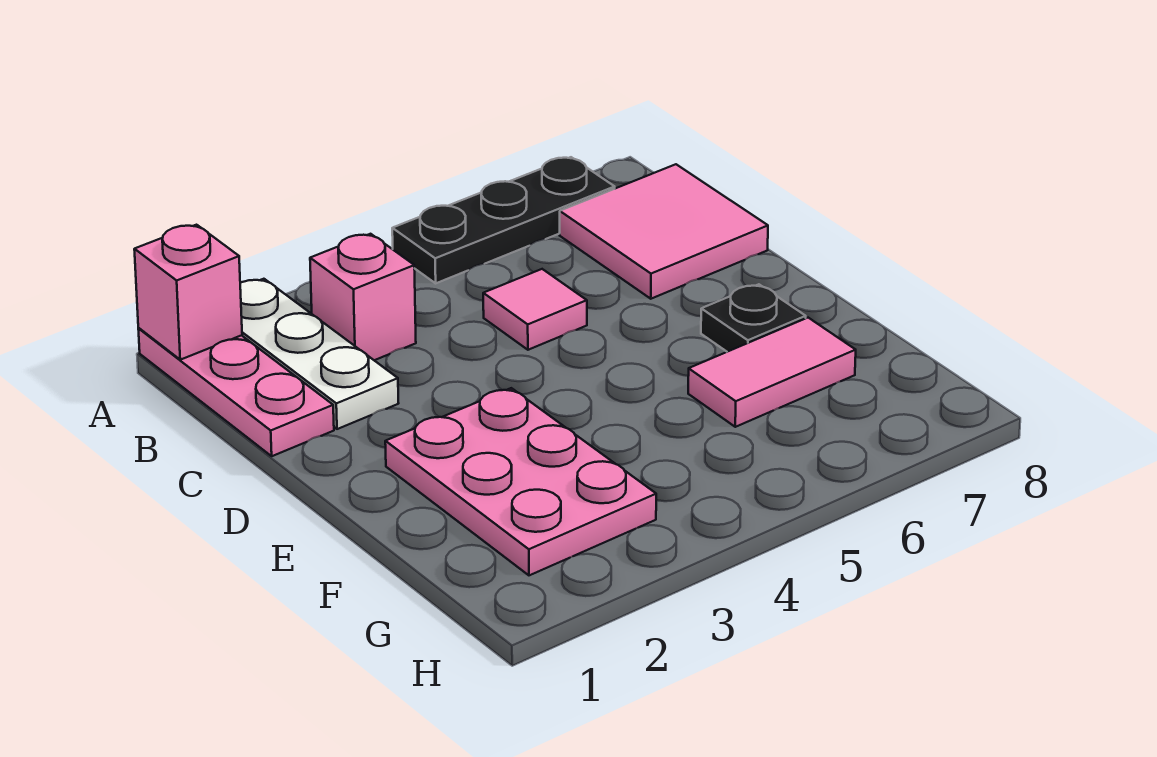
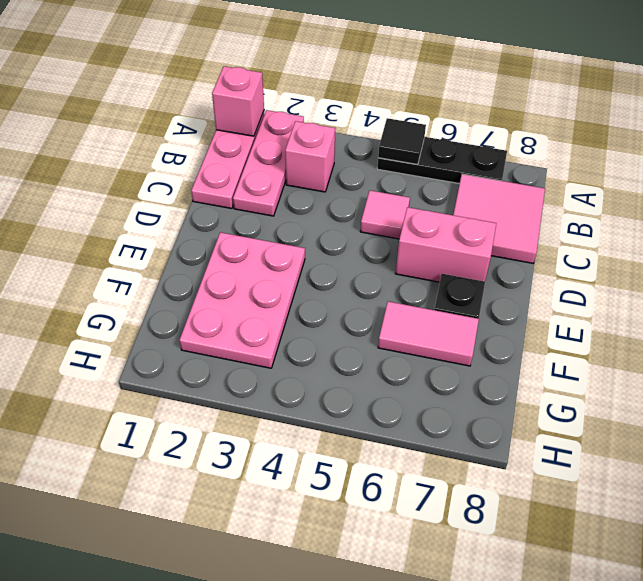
white plate A2:C2 level 1 -> pink plate A2:C2 level 1
none -> black tile A5 level 2
none -> pink brick D6:D7 level 1

